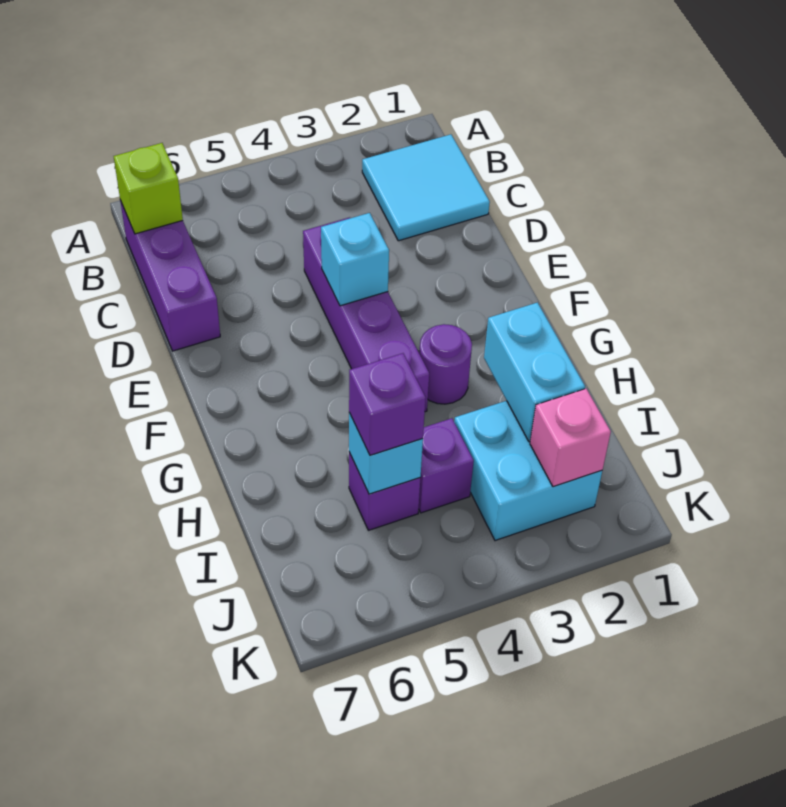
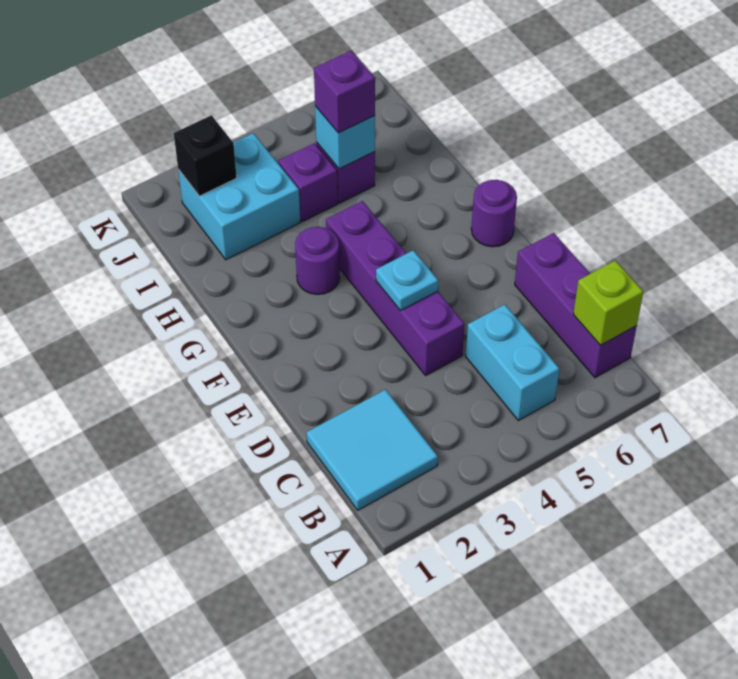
cyan brick E4 level 2 -> cyan plate E4 level 2
none -> purple round brick F7 level 1
cyan brick H2:I2 level 2 -> cyan brick B5:C5 level 1
pink brick J2 level 2 -> black brick J2 level 2

